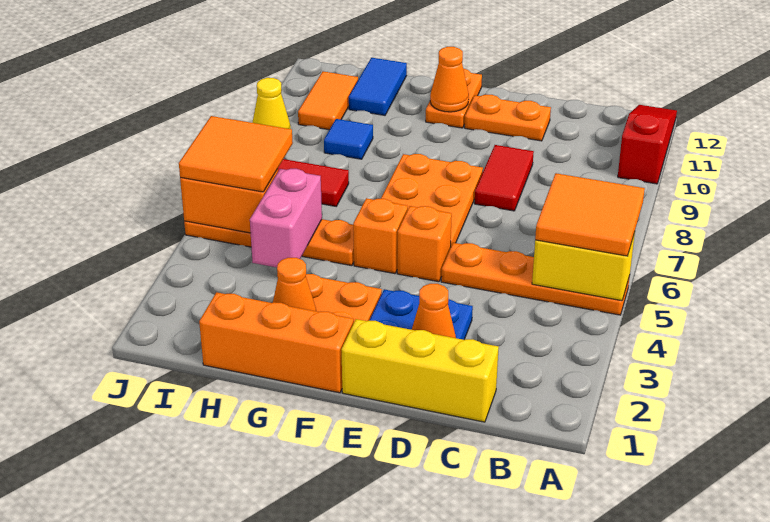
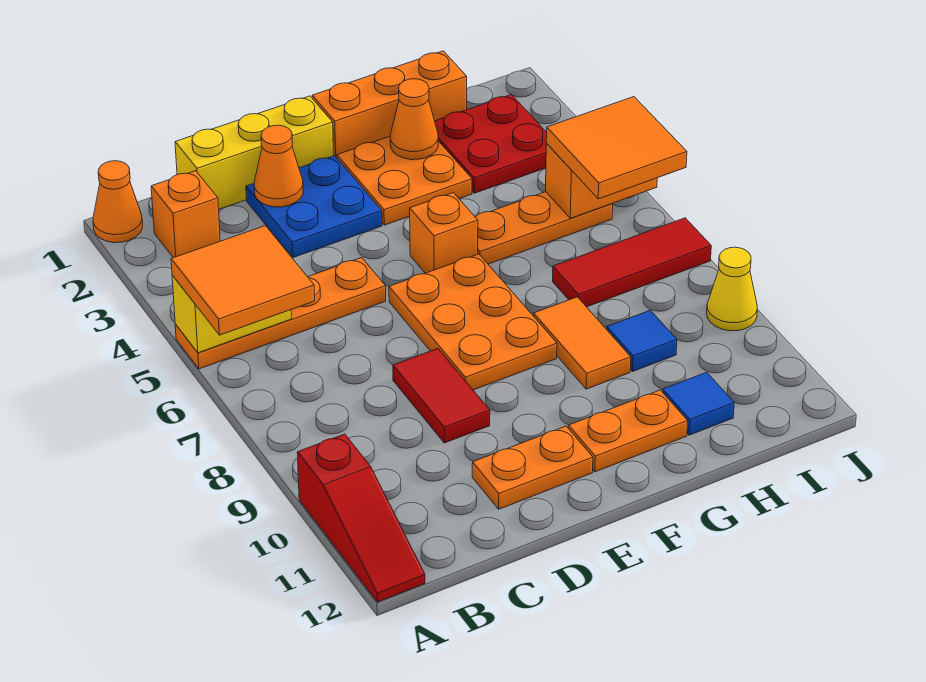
orange brick E5 level 1 -> orange brick B2 level 1
orange plate F11:F12 level 1 -> orange plate F11:G11 level 1
orange cone F11 level 2 -> orange cone A1 level 1
orange plate G5:J5 level 1 -> orange plate G5:I5 level 1
none -> red plate H2:I3 level 1
pink brick H4:H5 level 2 -> none
blue tile H11:H12 level 1 -> blue tile H11 level 1
orange tile I10:I11 level 1 -> orange tile G8:G9 level 1

